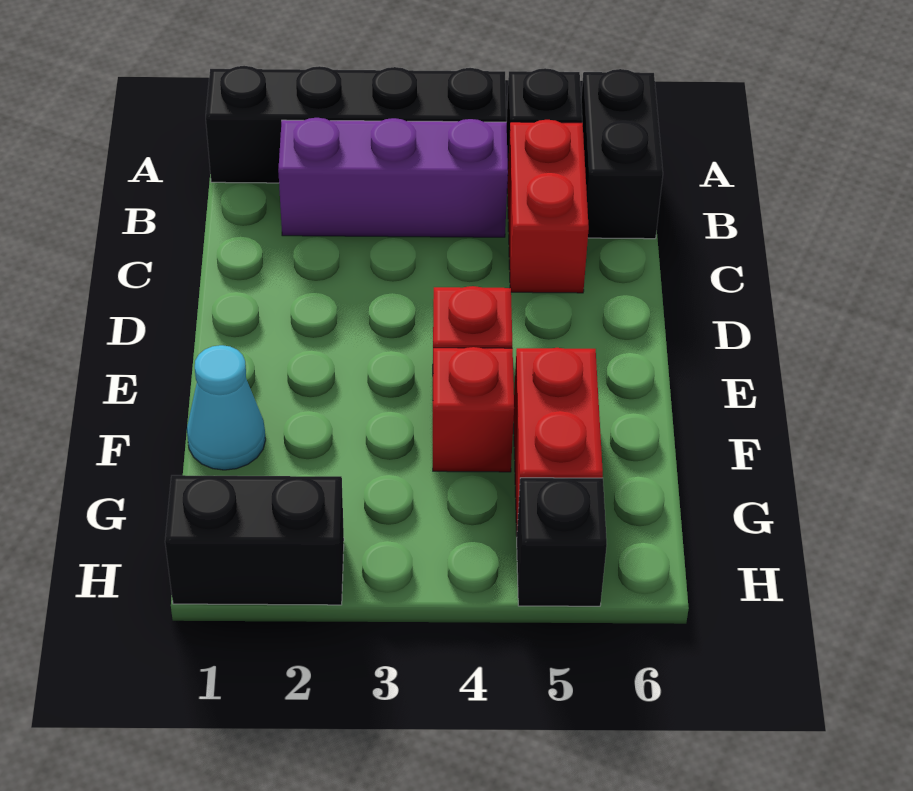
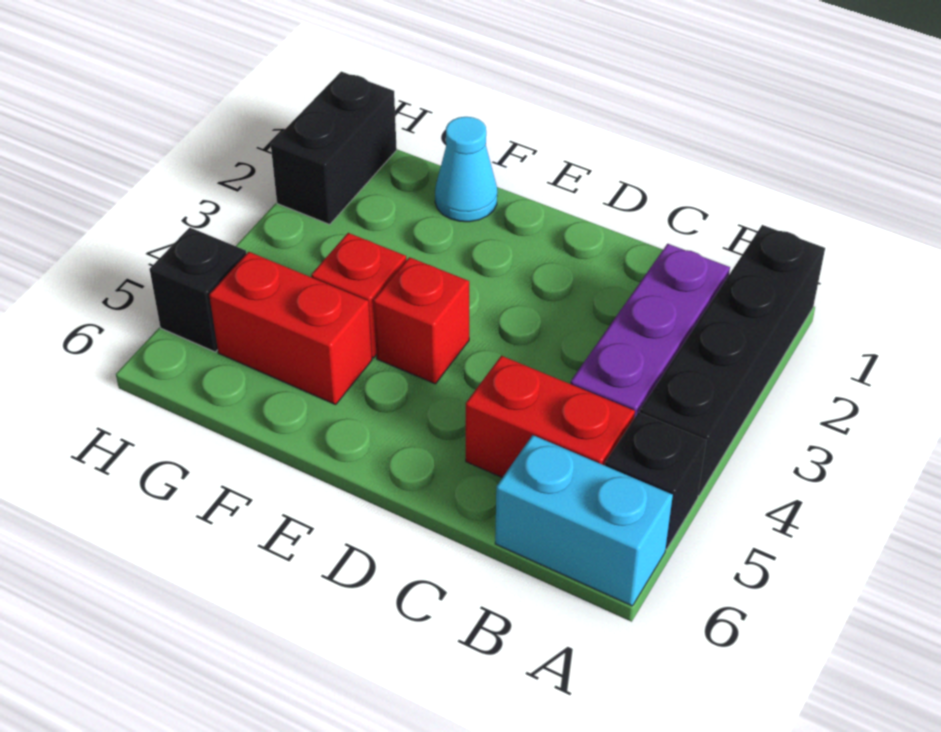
black brick A6:B6 level 1 -> cyan brick A6:B6 level 1

